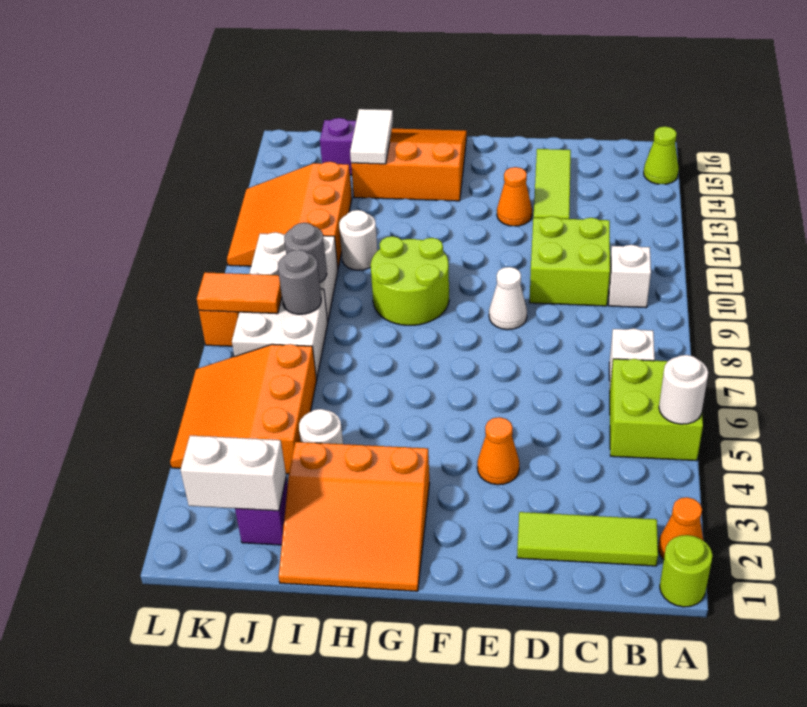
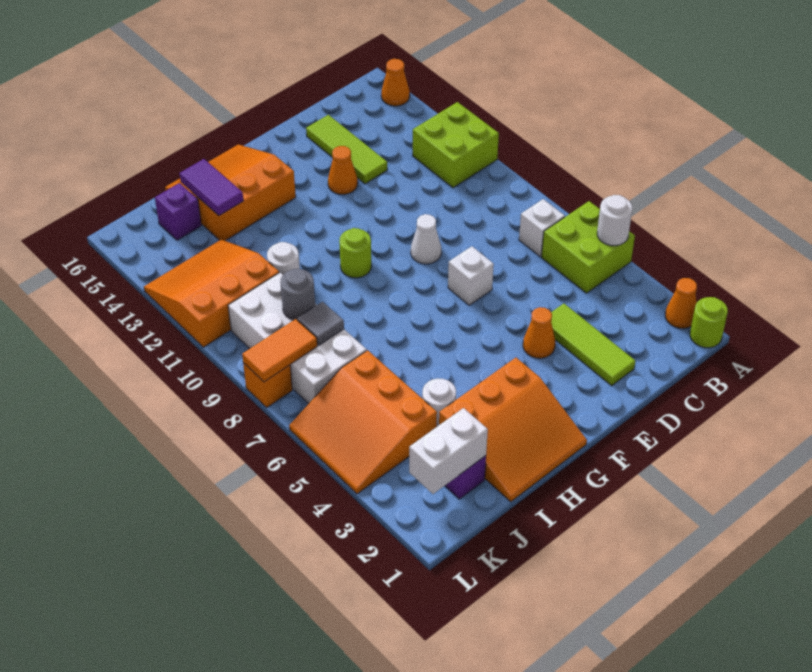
lime cone A15 level 1 -> orange cone A15 level 1
lime tile B2:D2 level 1 -> lime tile D2:D4 level 1
white brick B10 level 1 -> white brick E7 level 1
lime brick C10:D11 level 1 -> lime brick A11:B12 level 1
lime round brick G9:H10 level 1 -> lime round brick G10 level 1
white tile I14:I15 level 2 -> purple tile I14:I15 level 2
grey round brick J8 level 2 -> grey tile J8 level 2
orange slope J11:L13 level 1 top J -> orange slope J11:L13 level 1 top 11

